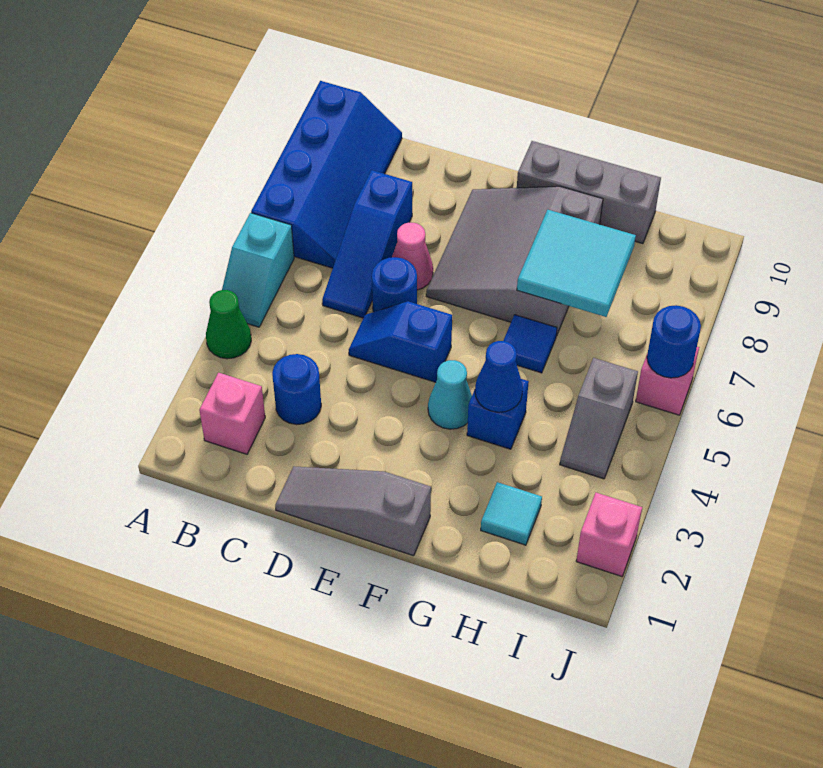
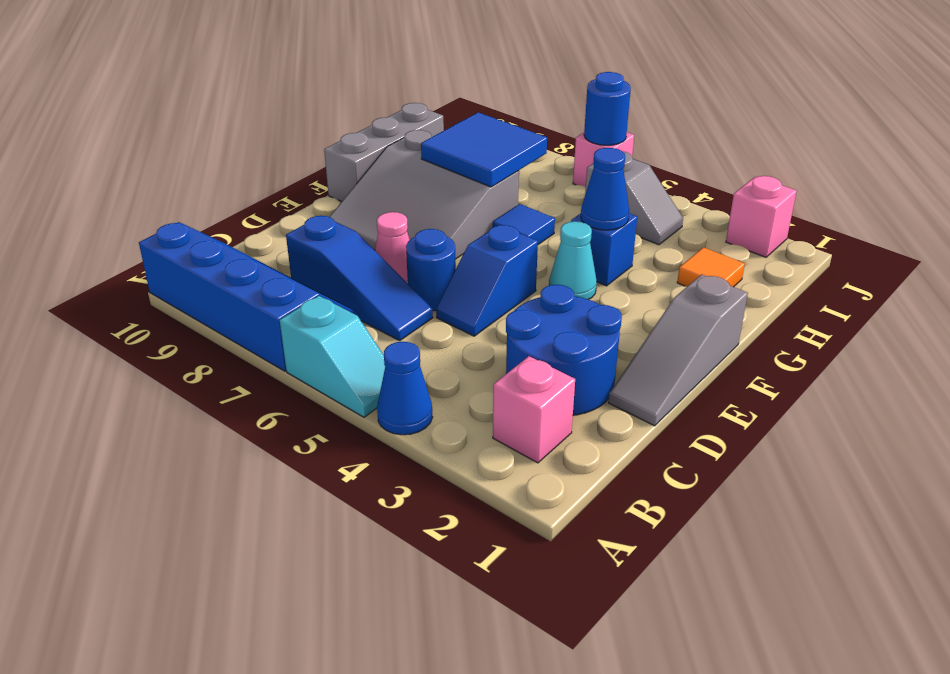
green cone A4 level 1 -> blue cone A4 level 1
blue round brick C3 level 1 -> blue round brick C2:D3 level 1
cyan tile G7:H8 level 2 -> blue tile G7:H8 level 2
cyan tile H2 level 1 -> orange tile H2 level 1

